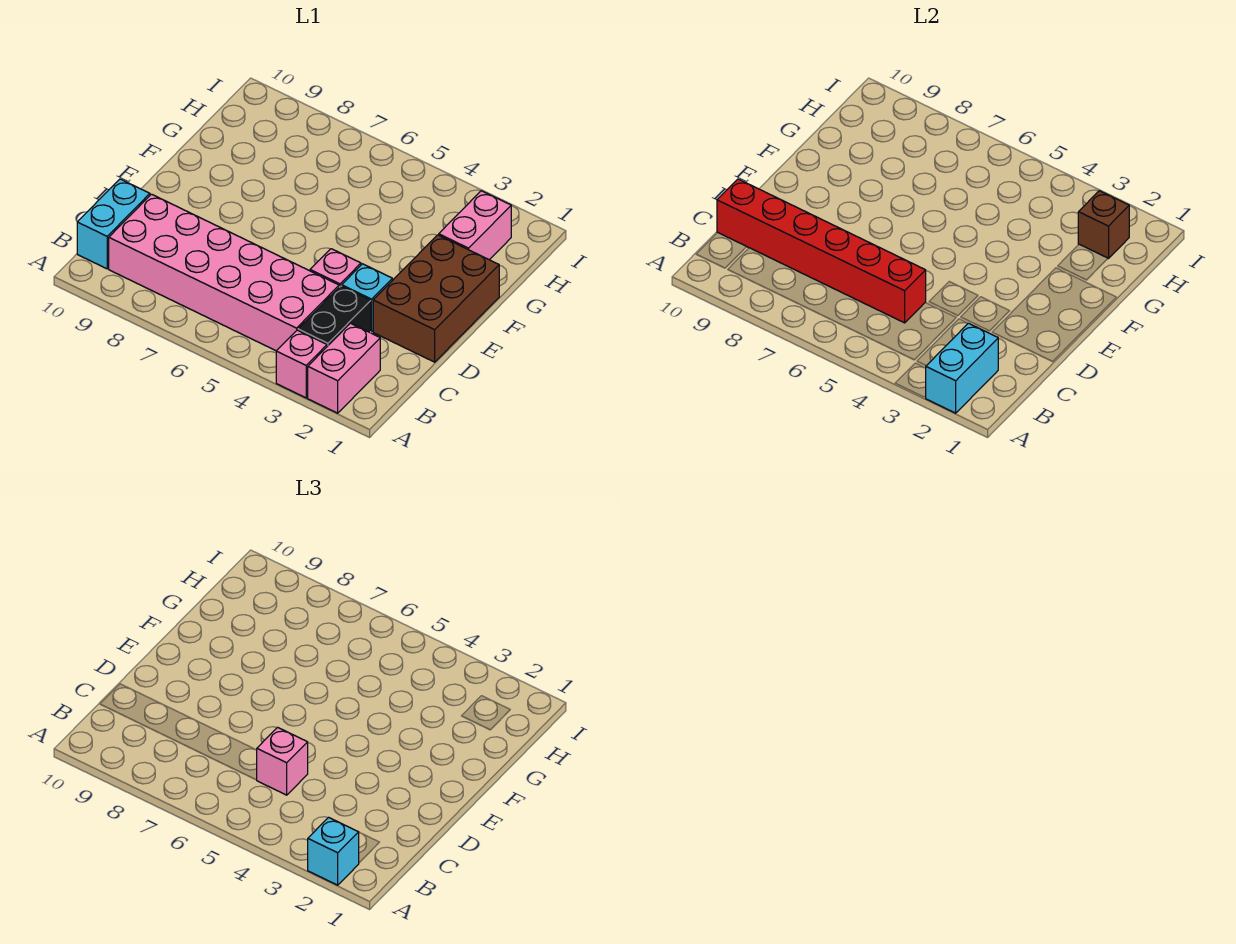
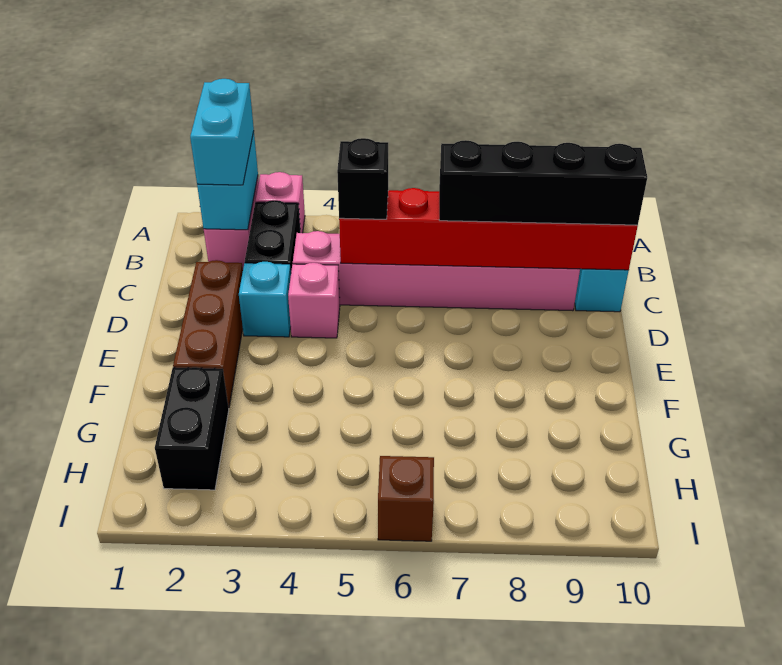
cyan brick A2 level 3 -> cyan brick A2:B2 level 3
pink brick B4:C9 level 1 -> pink brick C4:C9 level 1
pink brick C5 level 3 -> black brick C5 level 3
none -> black brick C7:C10 level 3
brown brick D1:F2 level 1 -> brown brick D2:F2 level 1
pink brick G2:H2 level 1 -> black brick G2:H2 level 1
brown brick H2 level 2 -> brown brick I6 level 1

